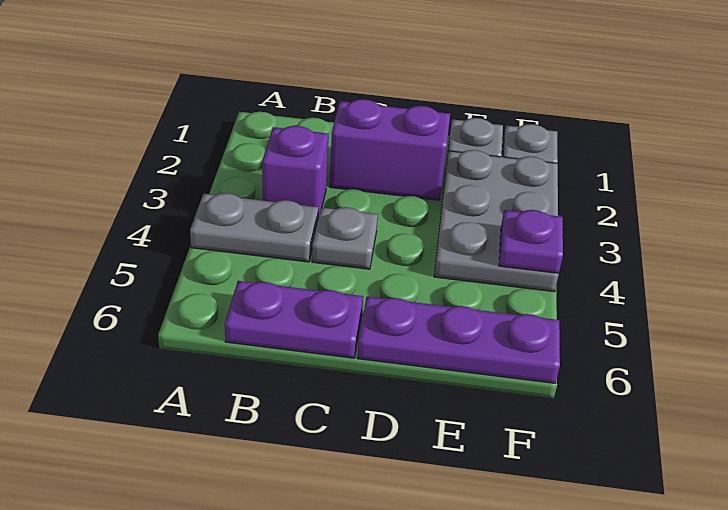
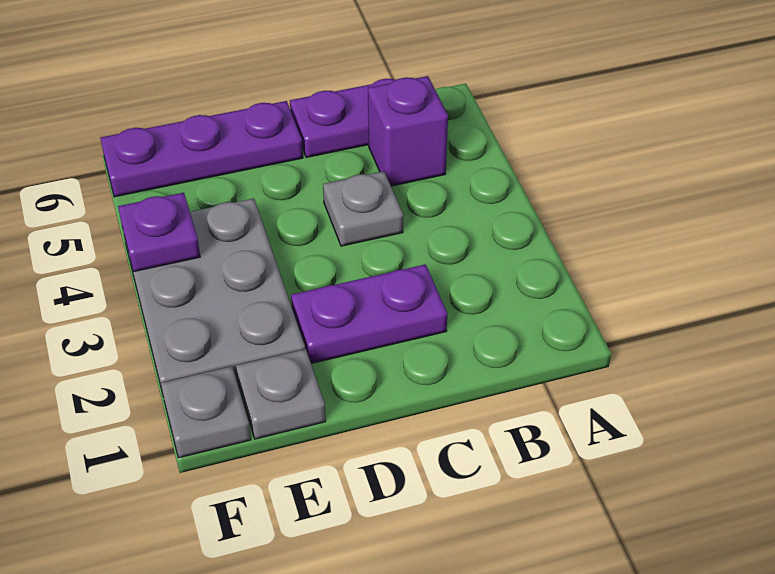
grey plate A4:B4 level 1 -> none
purple brick B3 level 1 -> purple brick B5 level 1
purple brick C2:D2 level 1 -> purple plate C2:D2 level 1

